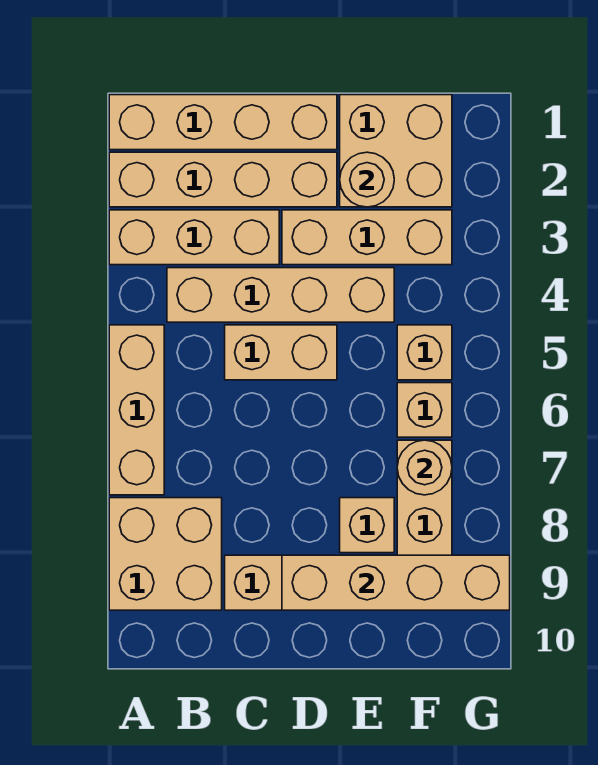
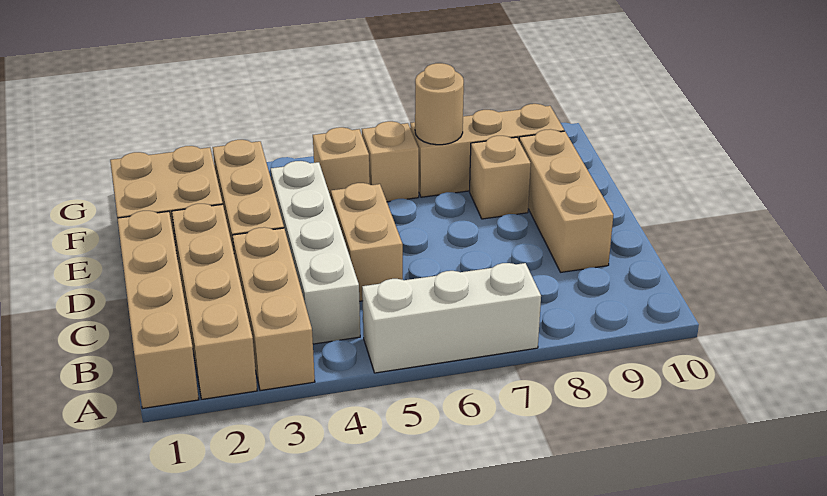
tan brick A5:A7 level 1 -> white brick A5:A7 level 1
tan brick A8:B9 level 1 -> none
tan brick B4:E4 level 1 -> white brick B4:E4 level 1
tan brick D9:G9 level 2 -> none
tan round brick E2 level 2 -> none

